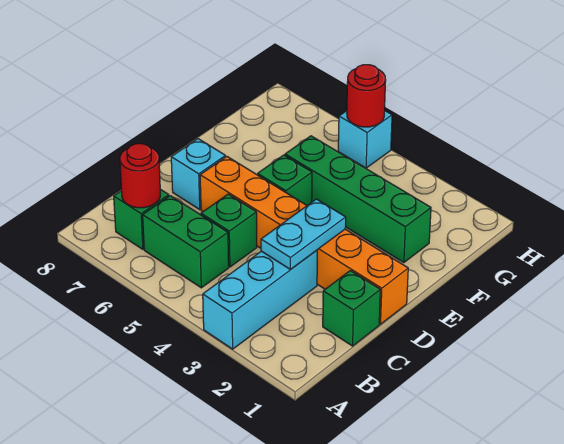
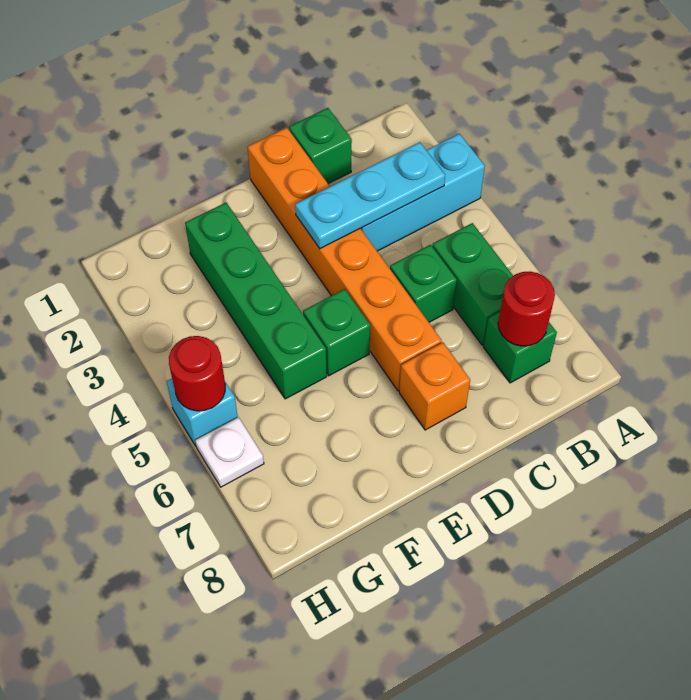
cyan plate C3:D3 level 2 -> cyan plate B3:D3 level 2
cyan brick D7 level 1 -> orange brick D7 level 1
none -> white plate H6 level 1

